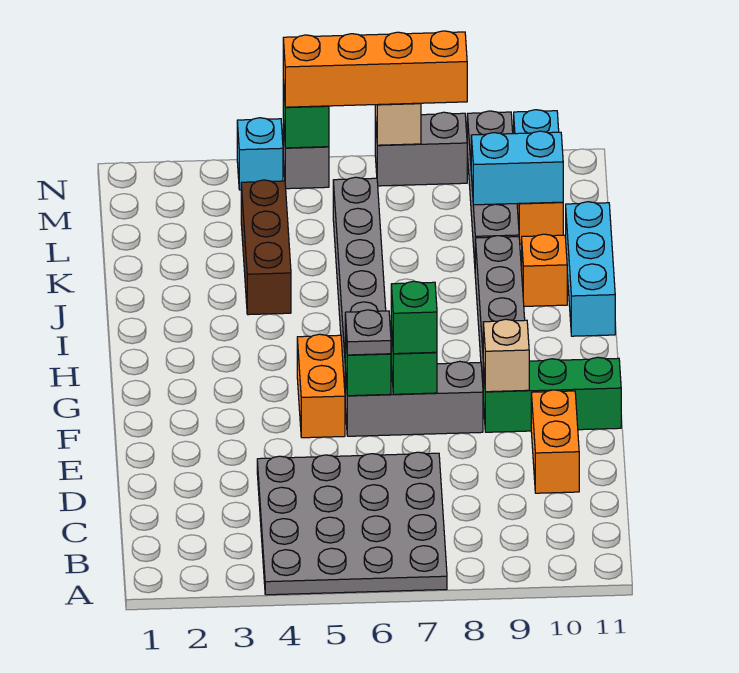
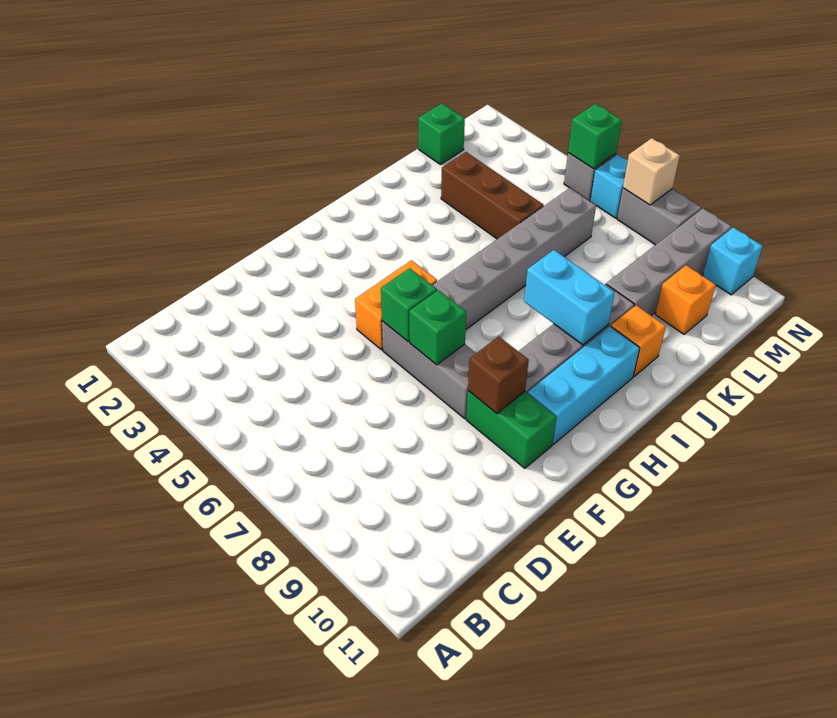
grey plate A4:D7 level 1 -> none
orange brick D10:E10 level 1 -> none
grey plate F6 level 3 -> none
green brick F7 level 3 -> green brick L1 level 1
green brick F9:F11 level 1 -> green brick F9:F10 level 1
tan brick F9 level 2 -> brown brick F9 level 2
cyan brick I11:K11 level 1 -> cyan brick G10:I10 level 1
brown brick J4:L4 level 1 -> brown brick K3:K5 level 1
cyan brick L9:L10 level 2 -> cyan brick I8:I9 level 2
cyan brick N4 level 1 -> cyan brick N6 level 1
orange brick N5:N8 level 3 -> none

